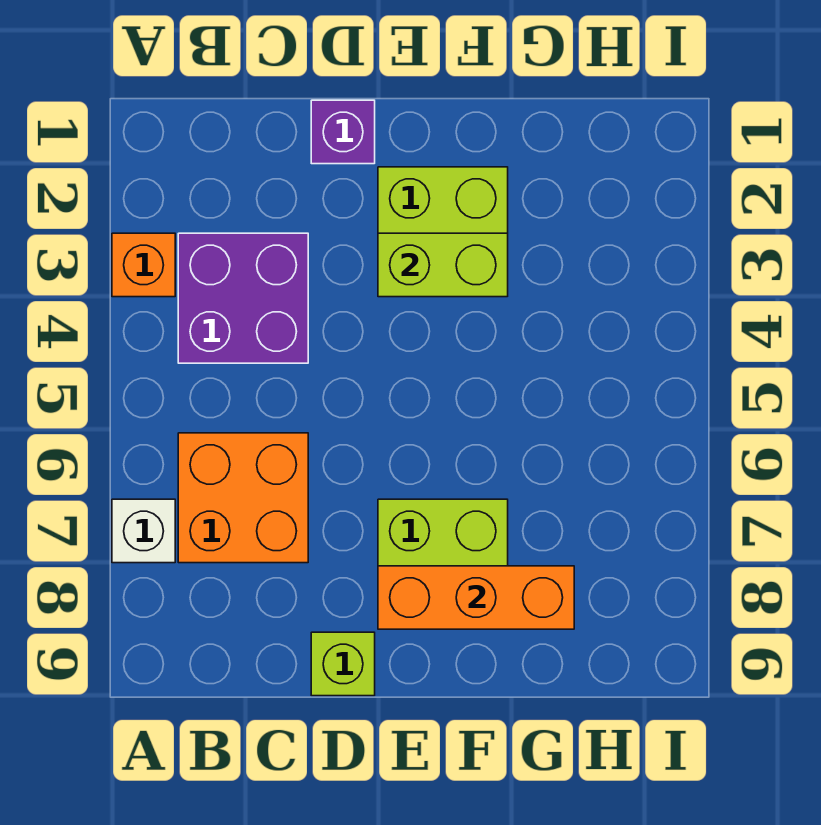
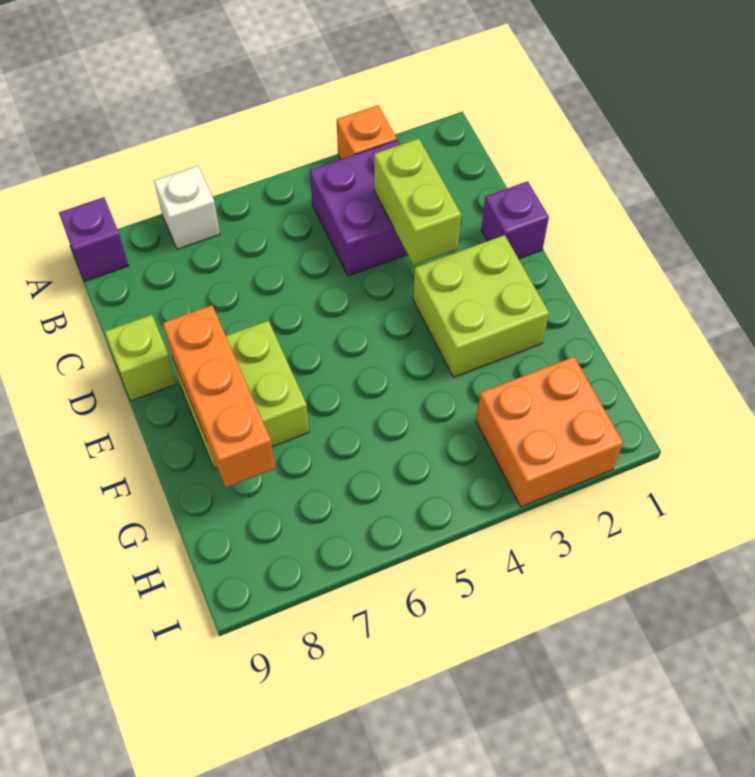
none -> purple brick A9 level 1
orange brick B6:C7 level 1 -> orange brick H2:I3 level 1
lime brick E3:F3 level 2 -> lime brick C3:D3 level 2

